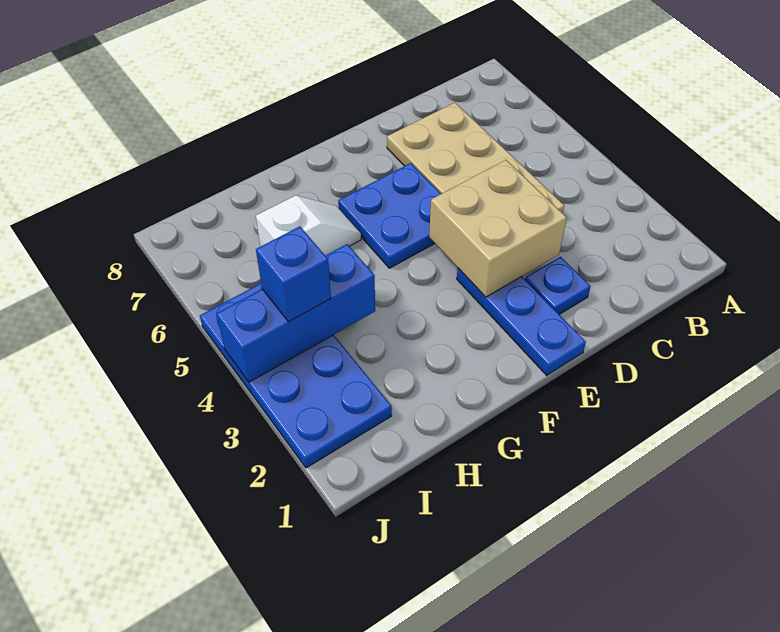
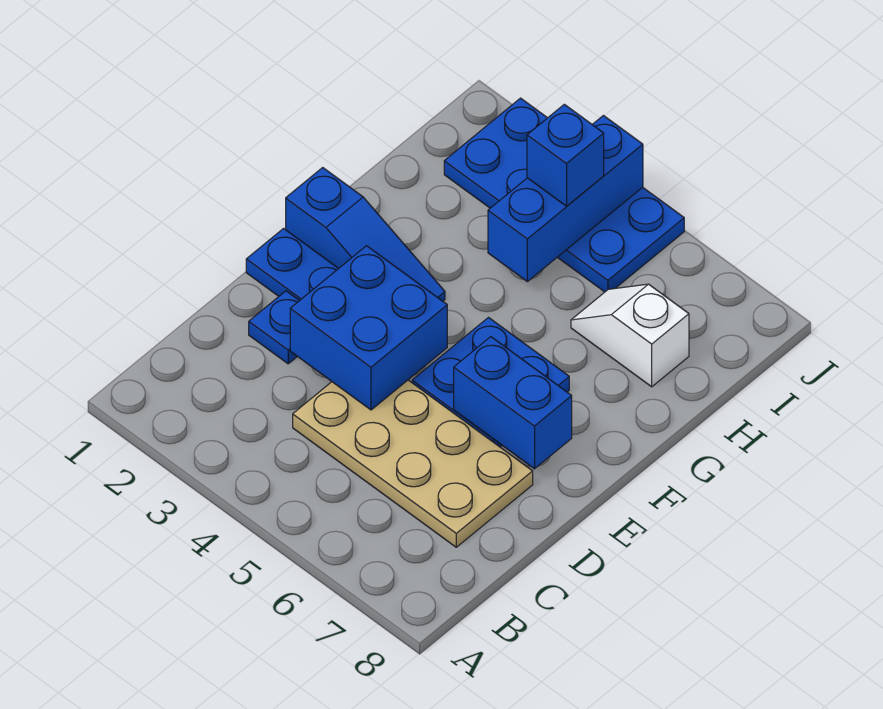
tan brick D3:E4 level 2 -> blue brick D3:E4 level 2
none -> blue brick E6:E7 level 2
none -> blue slope F1:F3 level 1 top 1
white slope G6:H6 level 1 top H -> white slope H6:H7 level 1 top 7

